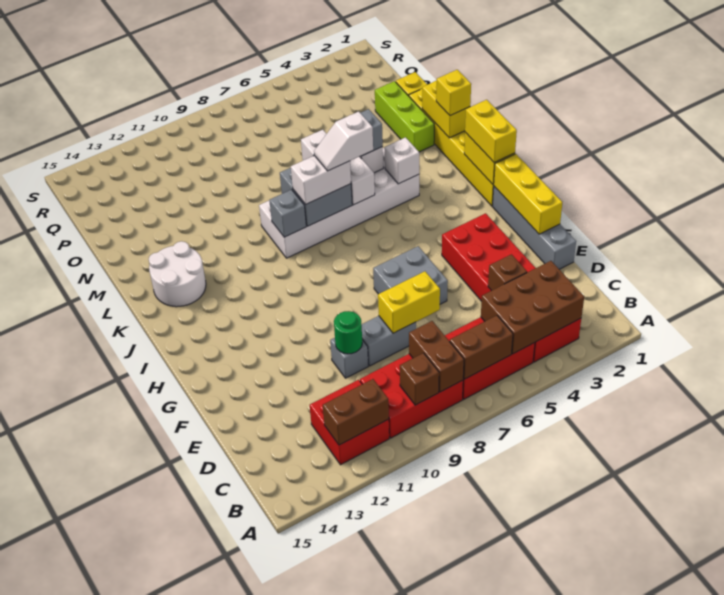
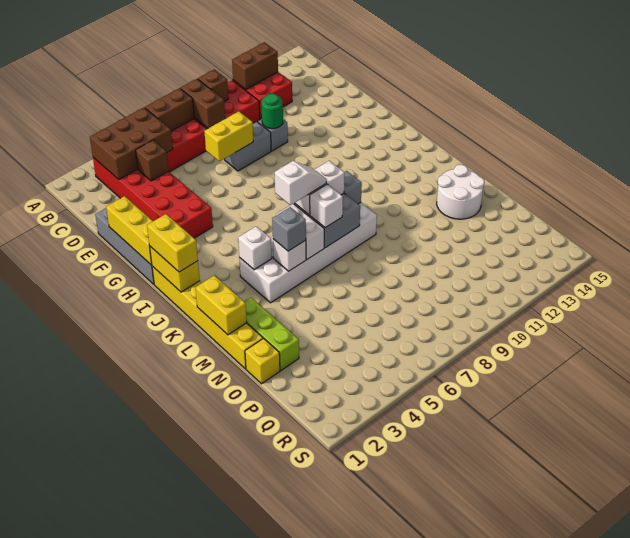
grey brick F6:G7 level 1 -> none
white round brick K13:L14 level 1 -> white round brick M13:N14 level 1
yellow brick L1 level 3 -> none

